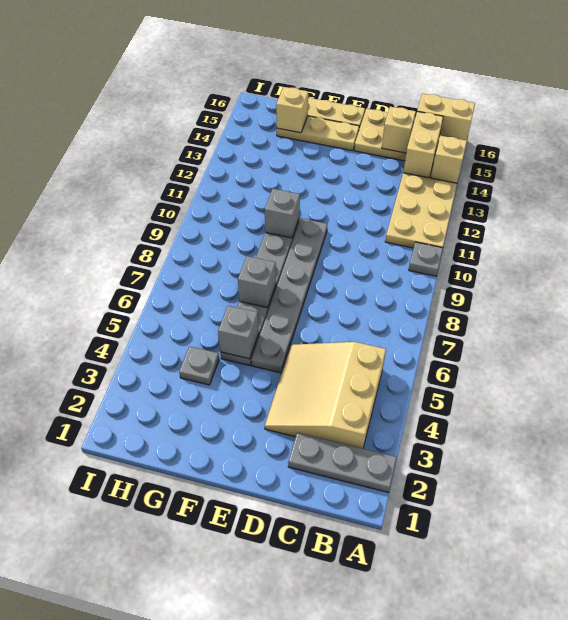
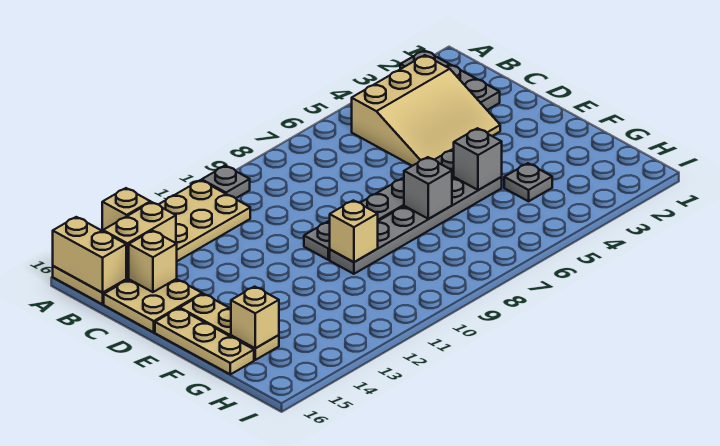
grey brick F10 level 2 -> tan brick F10 level 2

